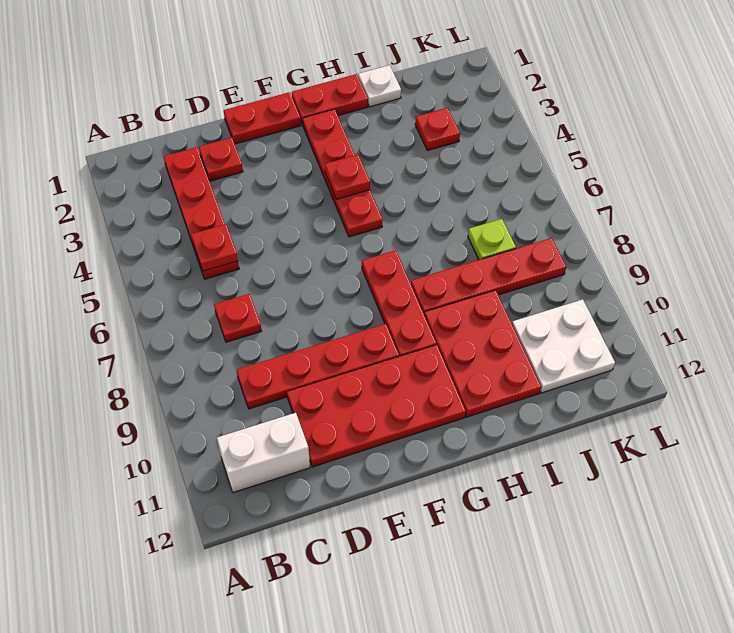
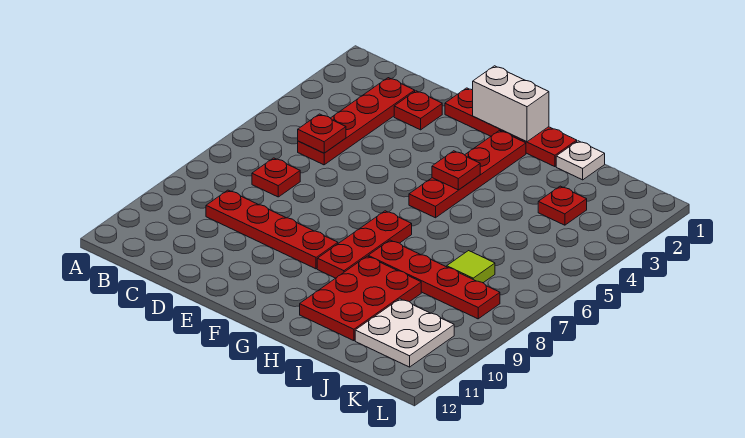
white brick B11:C11 level 1 -> white brick F1:G1 level 2
red plate D10:G11 level 1 -> none
lime plate J7 level 1 -> lime tile J7 level 1

